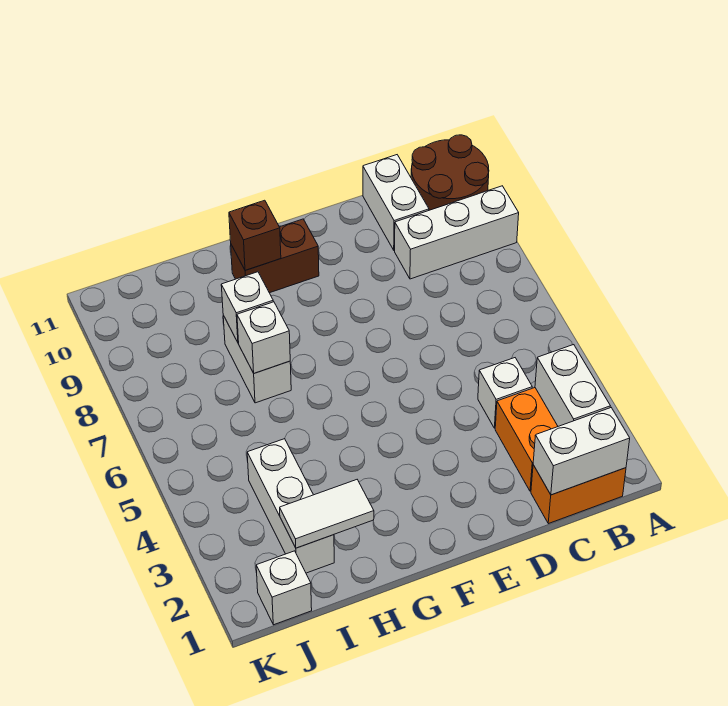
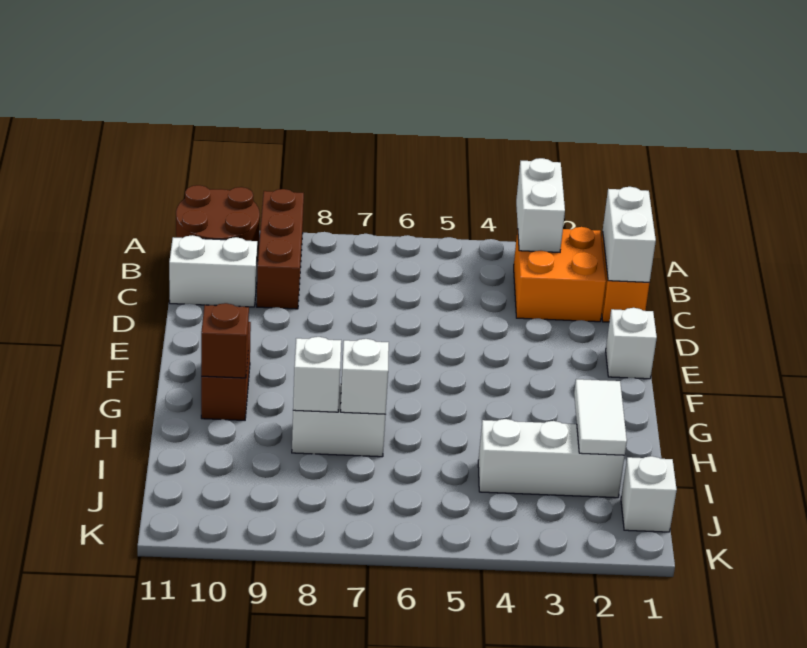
white brick A9:C9 level 1 -> brown brick A9:C9 level 1
white brick B2:B3 level 2 -> white brick A3:B3 level 2
white brick C4 level 1 -> white brick E1 level 1

